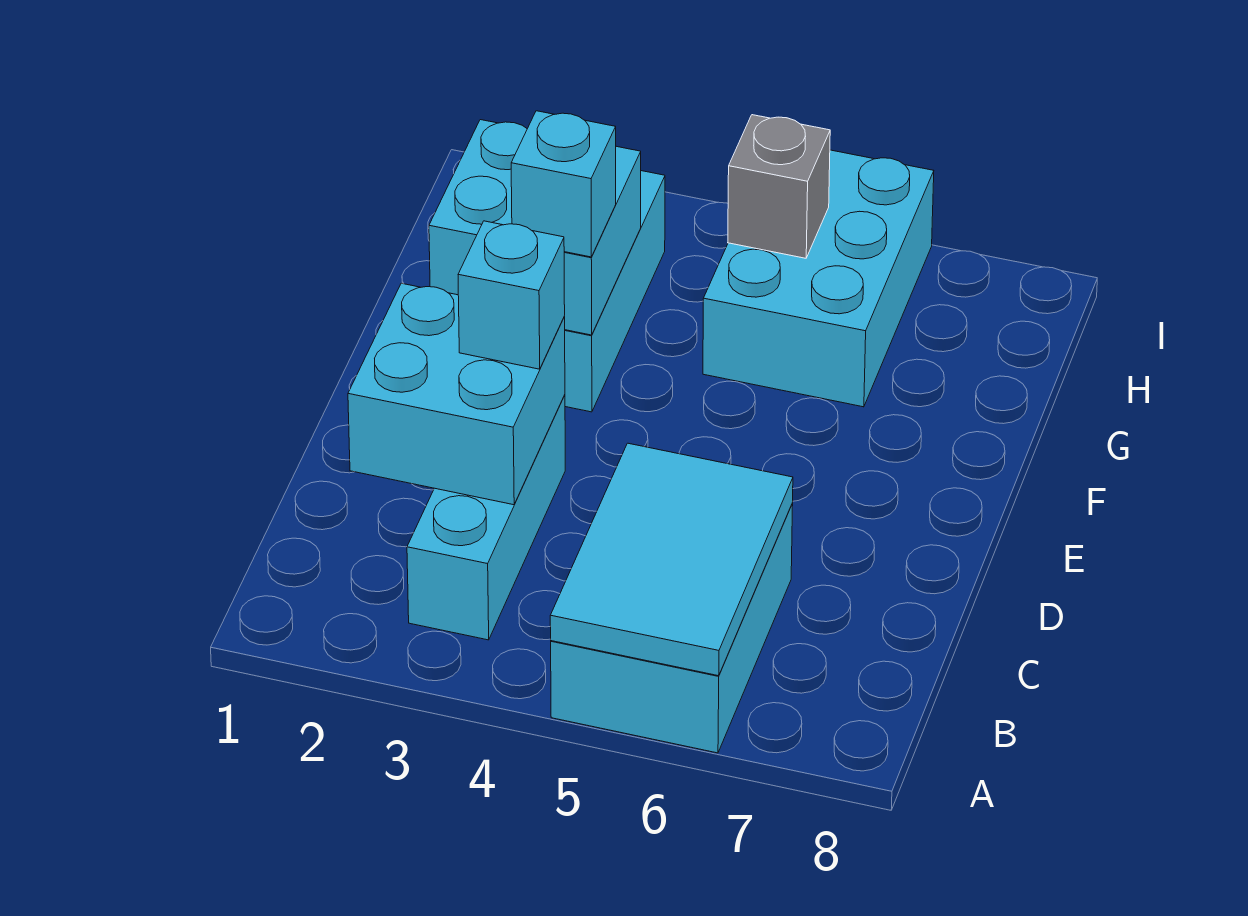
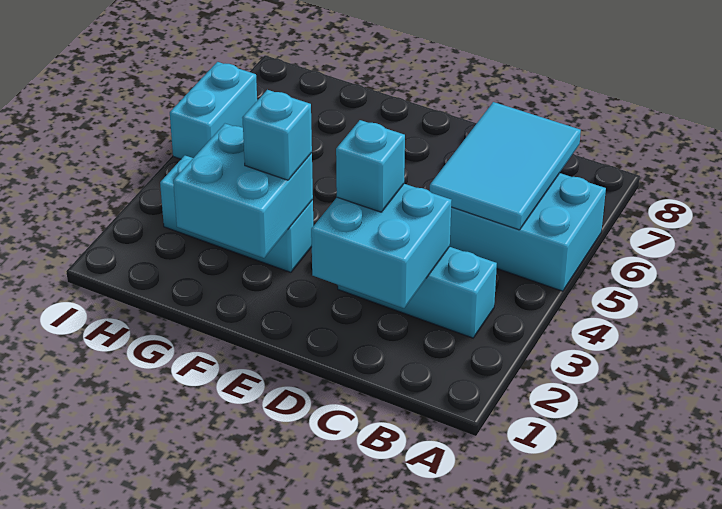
cyan tile A5:C6 level 2 -> cyan tile B5:C7 level 2
cyan brick G5:I6 level 1 -> cyan brick I5:I6 level 1
grey brick H5 level 2 -> none

